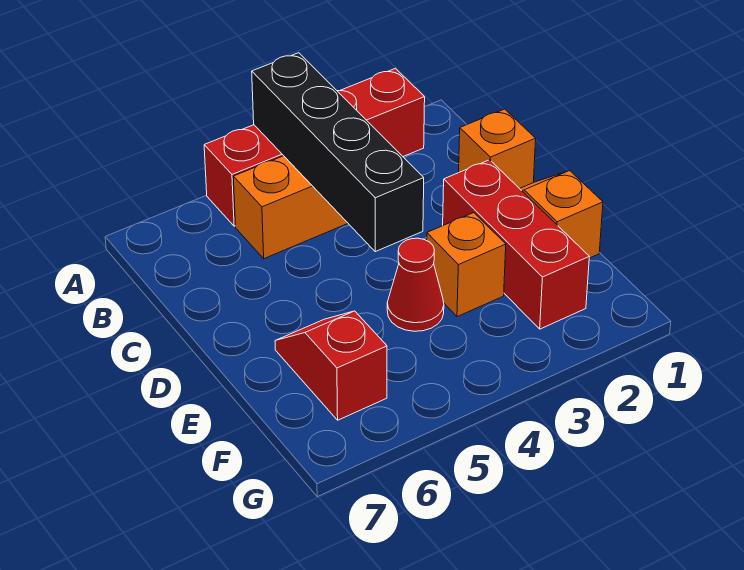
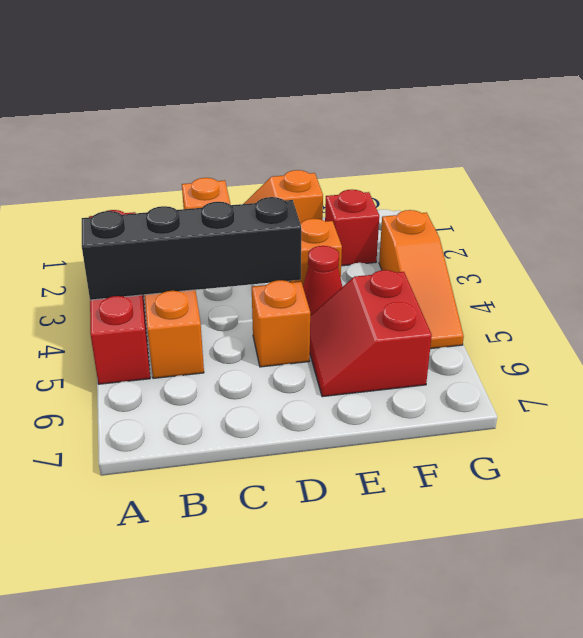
red brick D2:F2 level 1 -> red brick F2 level 1
none -> orange brick D5 level 1
red slope E6:F6 level 1 top F -> red slope E5:F6 level 1 top F
none -> orange slope G3:G5 level 1 top 3

